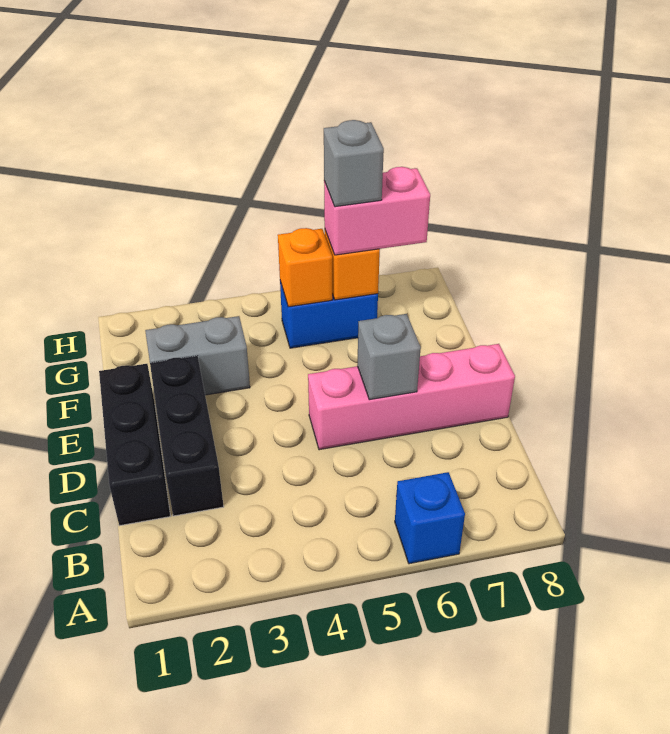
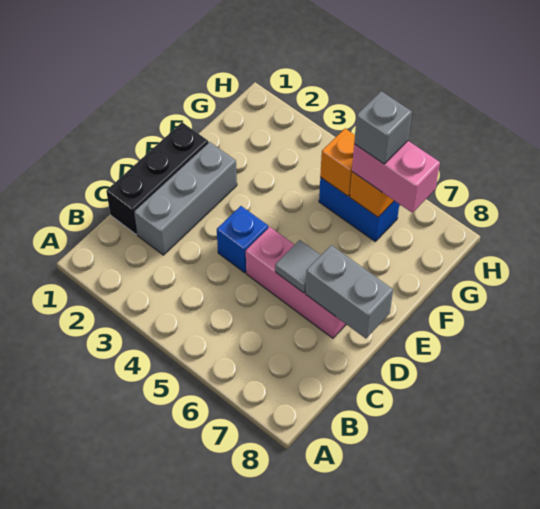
blue brick A6 level 1 -> blue brick D4 level 1
black brick C2:E2 level 1 -> grey brick C2:E2 level 1
pink brick D5:D8 level 1 -> pink brick D5:D7 level 1
grey brick D6 level 2 -> grey tile D6 level 2
grey brick F2:F3 level 1 -> grey brick D7:D8 level 2

